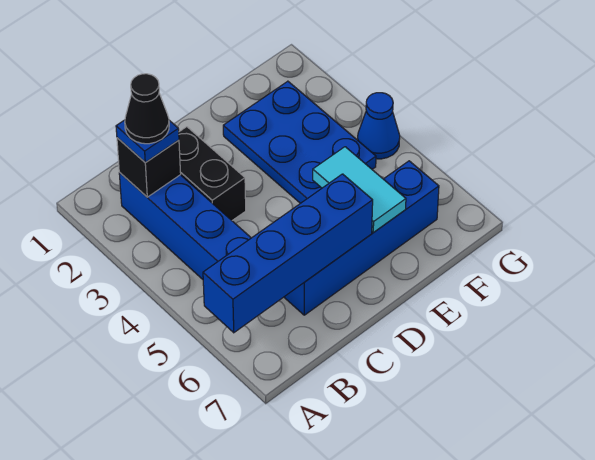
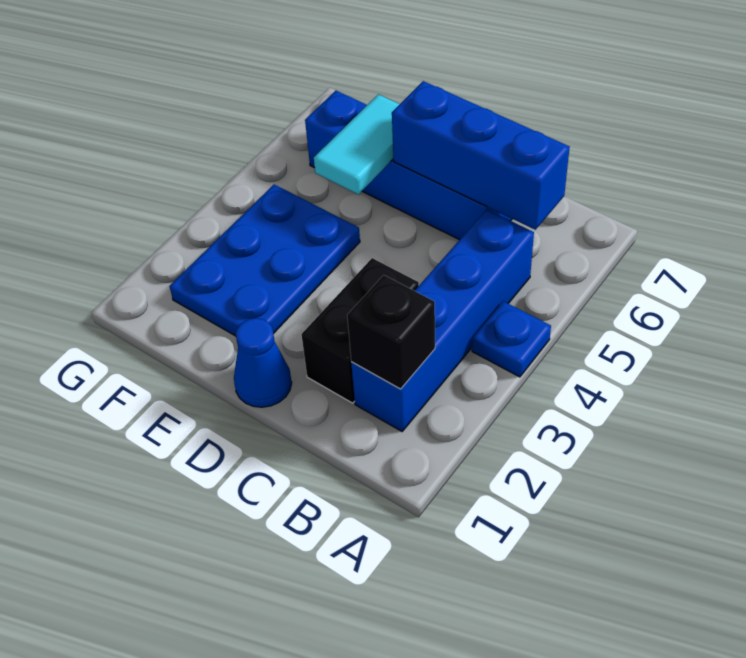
blue brick A6:D6 level 2 -> blue brick B6:D6 level 2
blue plate B2 level 3 -> blue plate A4 level 1
black cone B2 level 4 -> none
blue cone G4 level 1 -> blue cone D1 level 1

